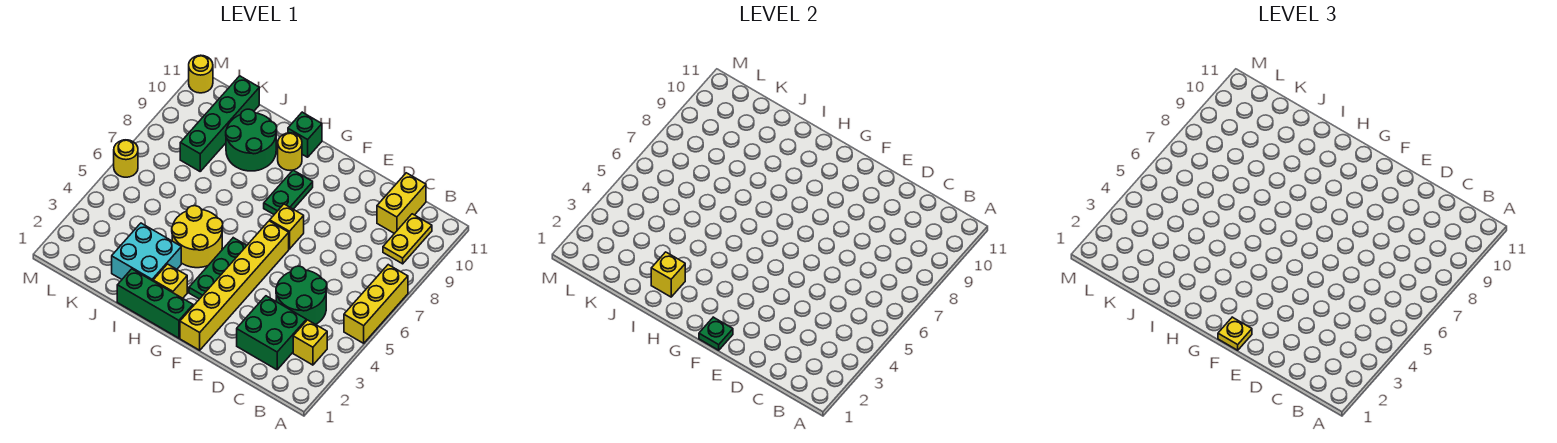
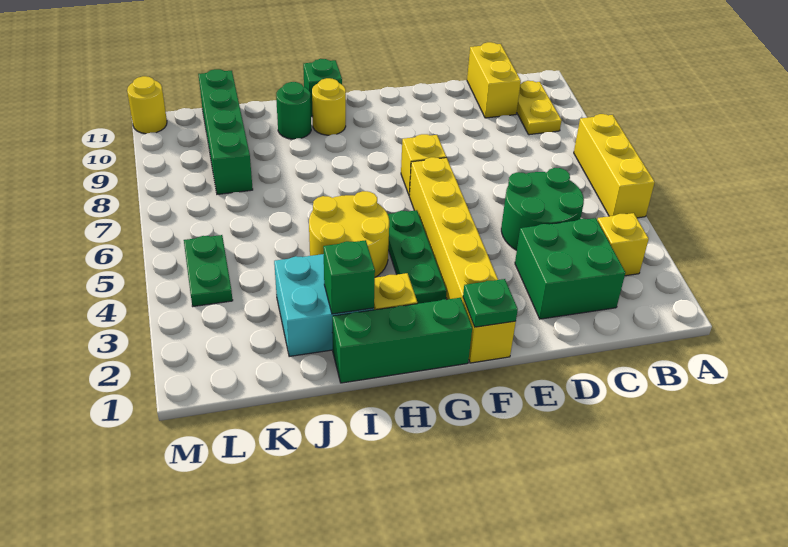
yellow plate F1 level 3 -> none
green plate G8:G9 level 1 -> green plate L4:L5 level 1
yellow brick I2 level 2 -> green brick I2 level 2
green round brick I9:J10 level 1 -> green round brick I10 level 1
yellow round brick M6 level 1 -> none

